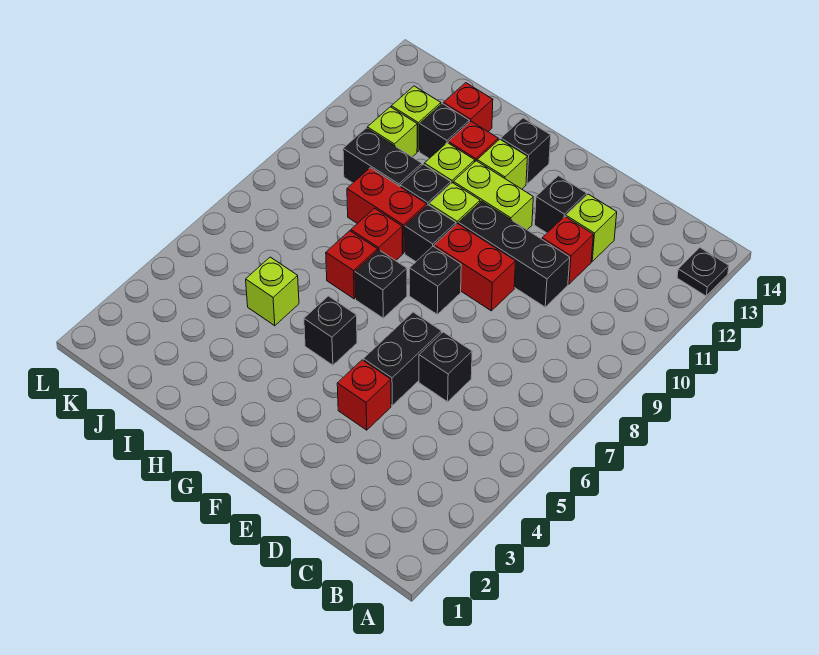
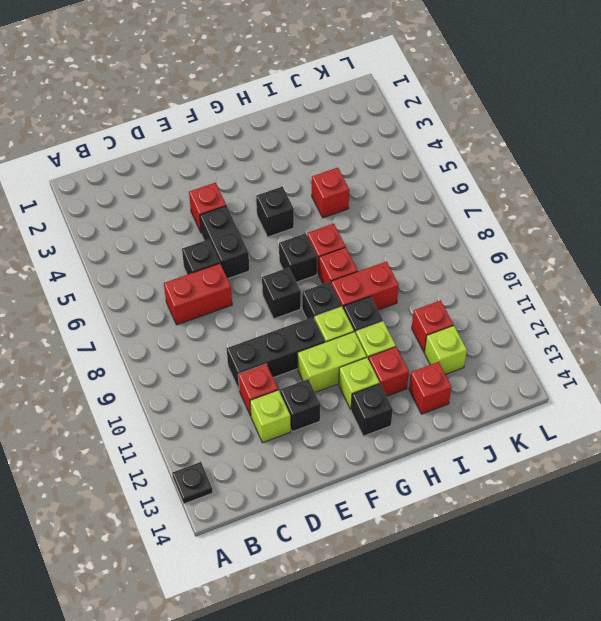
red brick E9:F9 level 1 -> red brick C7:D7 level 1
lime brick I5 level 1 -> red brick I5 level 1
black brick I10:J10 level 1 -> none
black brick I12 level 1 -> none
lime brick J11 level 1 -> red brick J11 level 1

